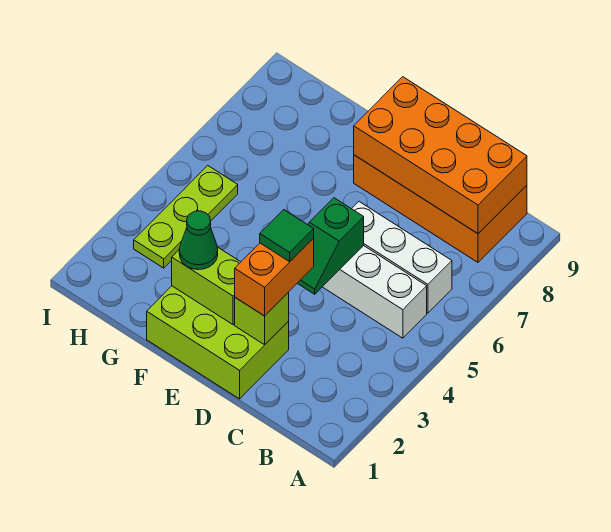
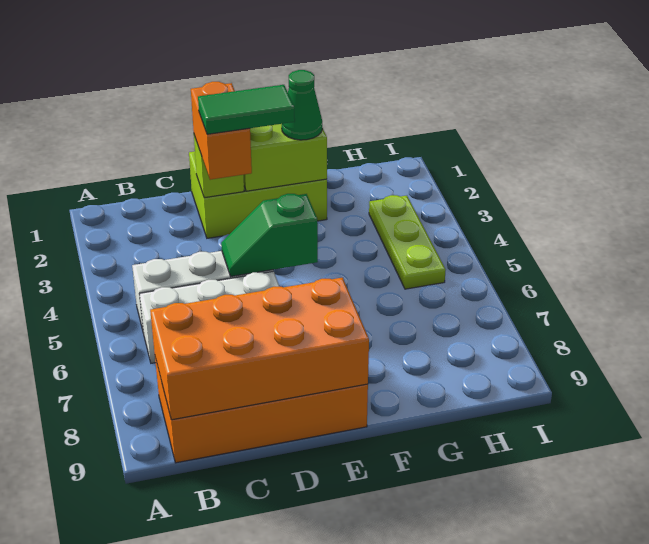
green tile D3 level 4 -> green tile D3:E3 level 4
green slope D4:D5 level 2 top 5 -> green slope D5:E5 level 2 top E

